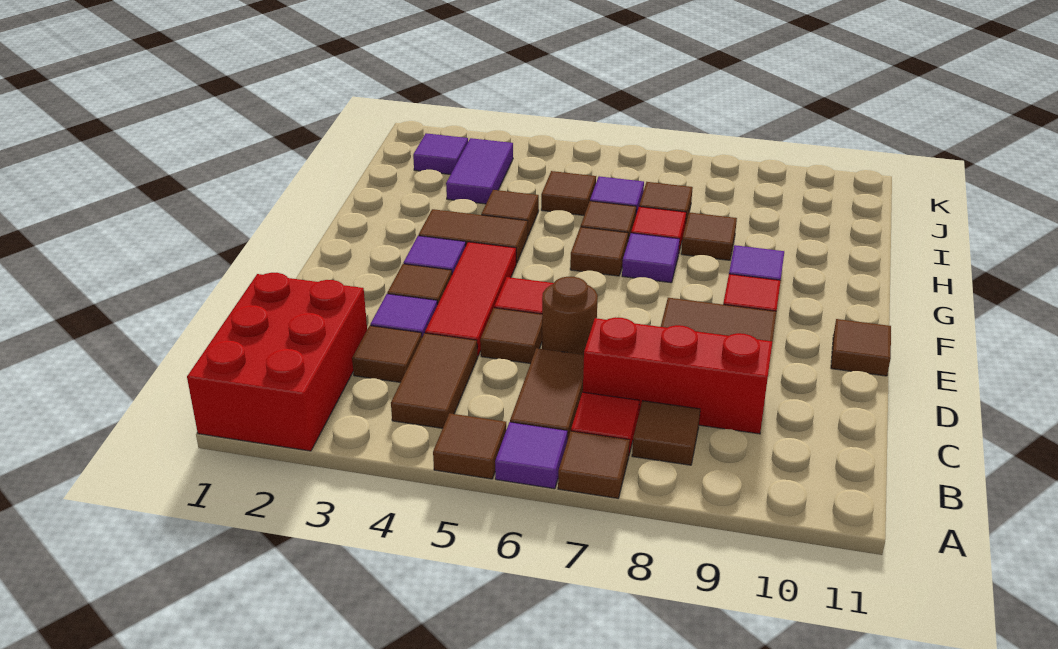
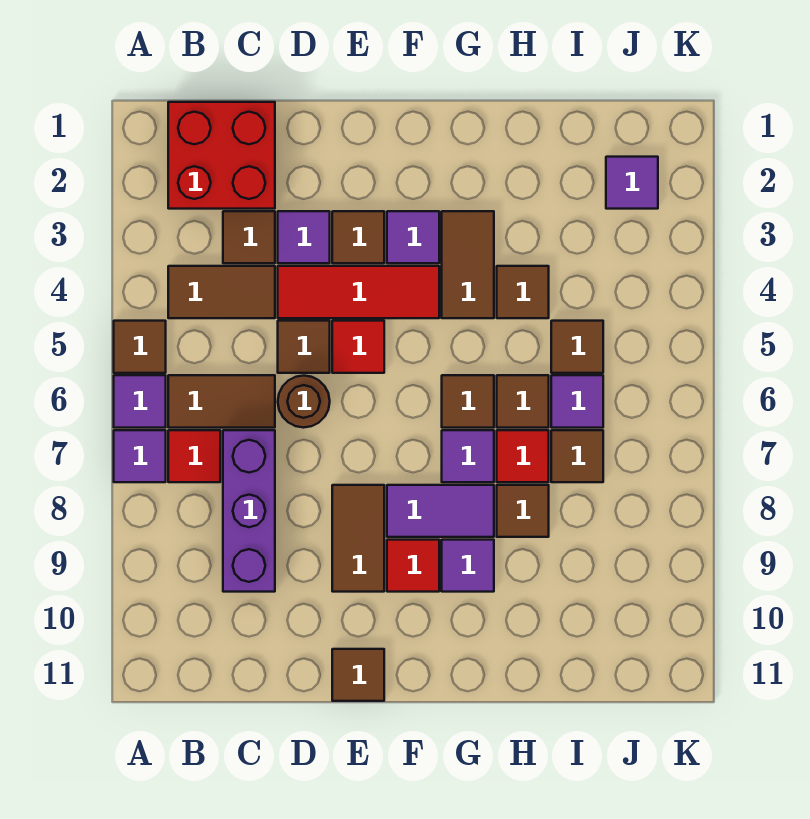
red brick A1:C2 level 1 -> red brick B1:C2 level 1
brown tile A7 level 1 -> purple tile A7 level 1
brown tile B8 level 1 -> none
red brick C7:C9 level 1 -> purple brick C7:C9 level 1
purple tile I3:J3 level 1 -> purple tile F8:G8 level 1

